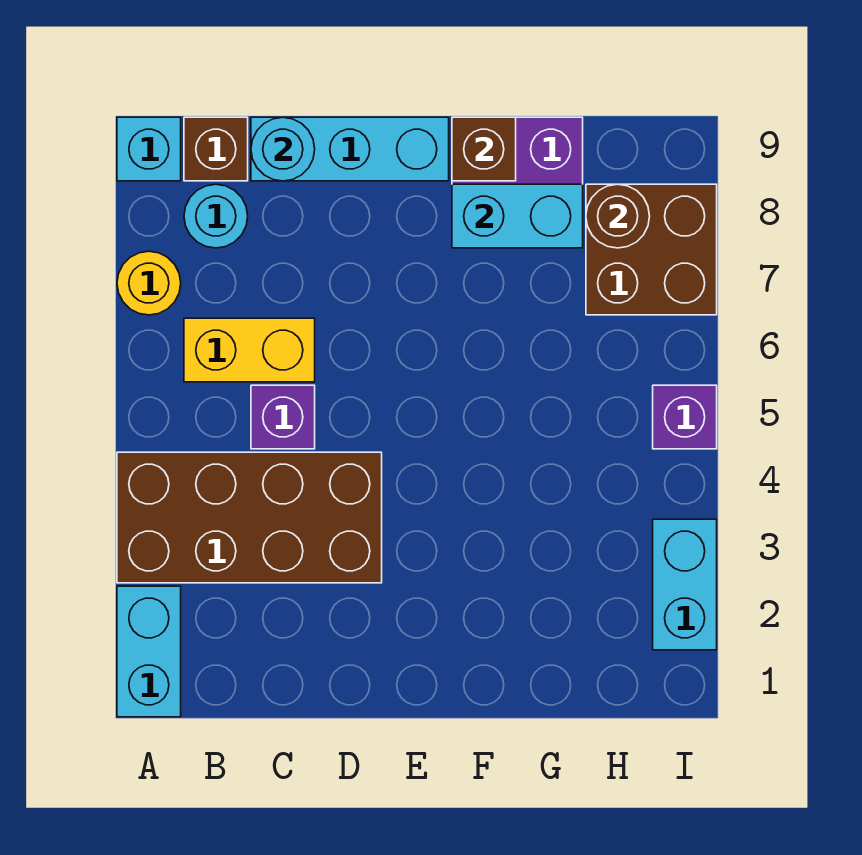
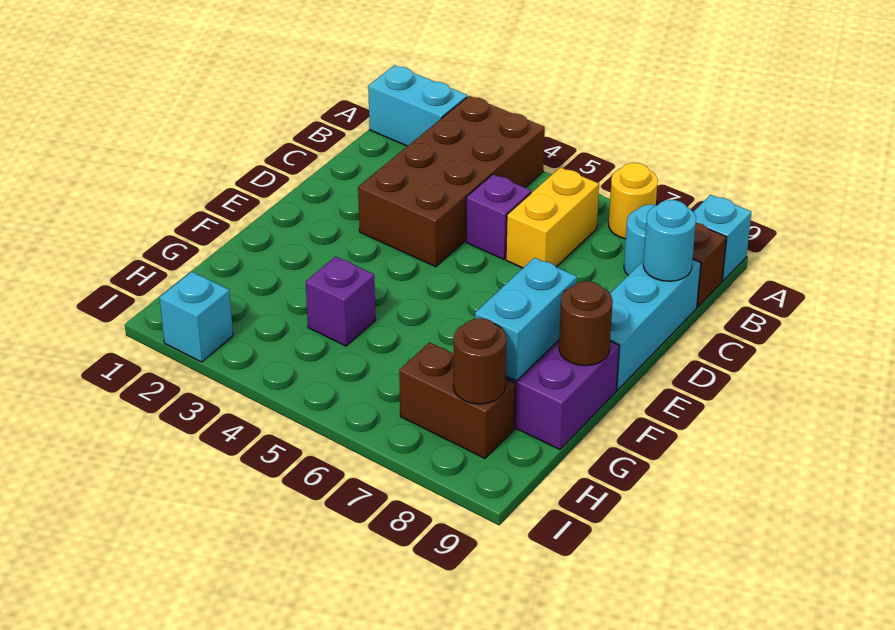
brown brick F9 level 2 -> brown round brick F9 level 2
brown brick H7:I8 level 1 -> brown brick H7:H8 level 1
cyan brick I2:I3 level 1 -> cyan brick I2 level 1
purple brick I5 level 1 -> purple brick G4 level 1

